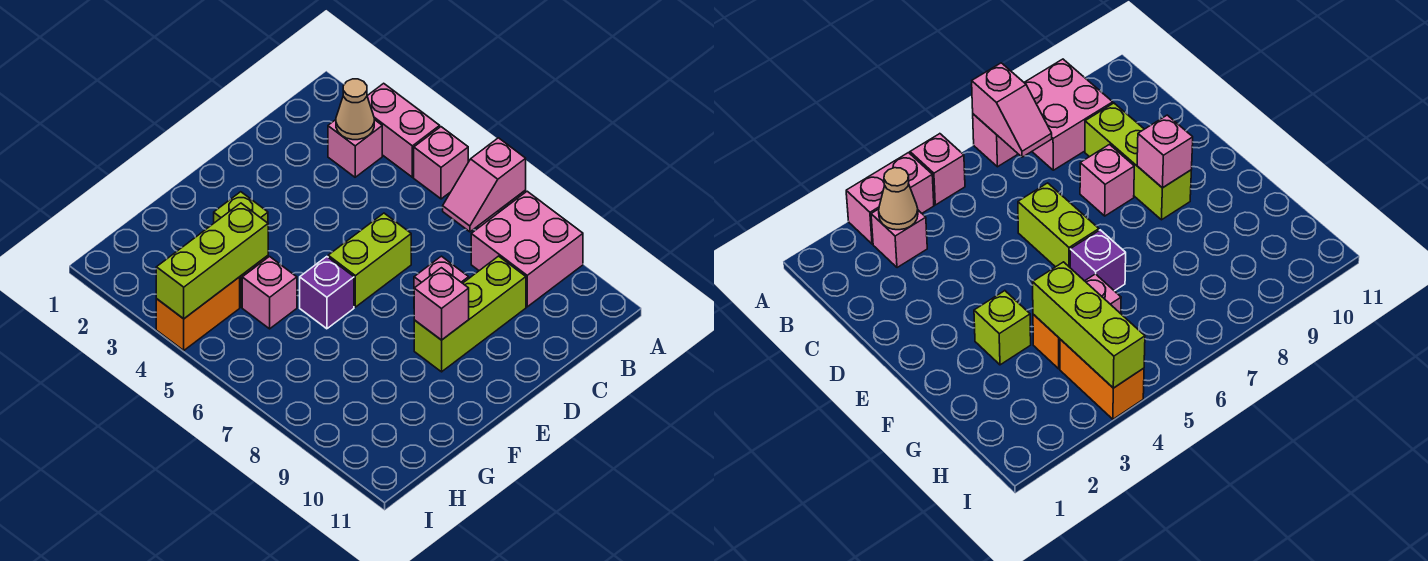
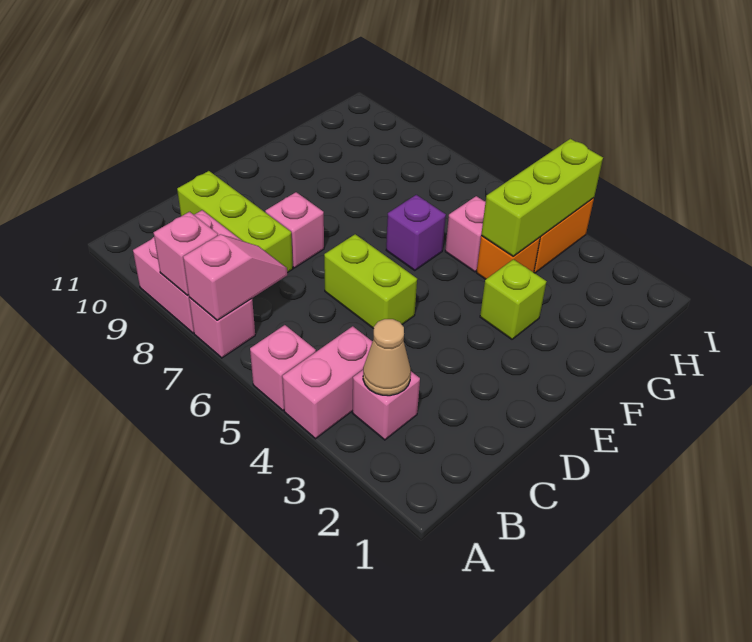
pink brick A3:A4 level 1 -> pink brick A4:B4 level 1
lime brick C9:E9 level 1 -> lime brick C8:C10 level 1
lime brick D6:E6 level 1 -> lime brick D5:D6 level 1
pink brick E9 level 2 -> pink brick A8 level 2

